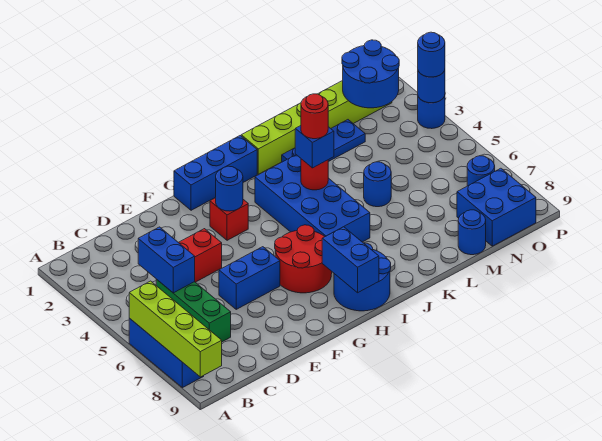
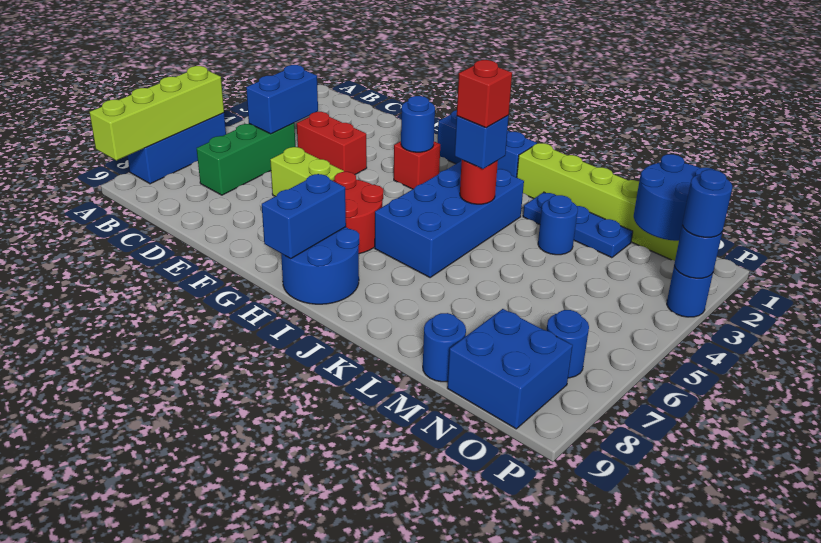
blue brick E6:F6 level 1 -> lime brick E6:F6 level 1
red round brick J4 level 4 -> red brick J4 level 4
blue round brick L5 level 1 -> blue round brick L3 level 1

